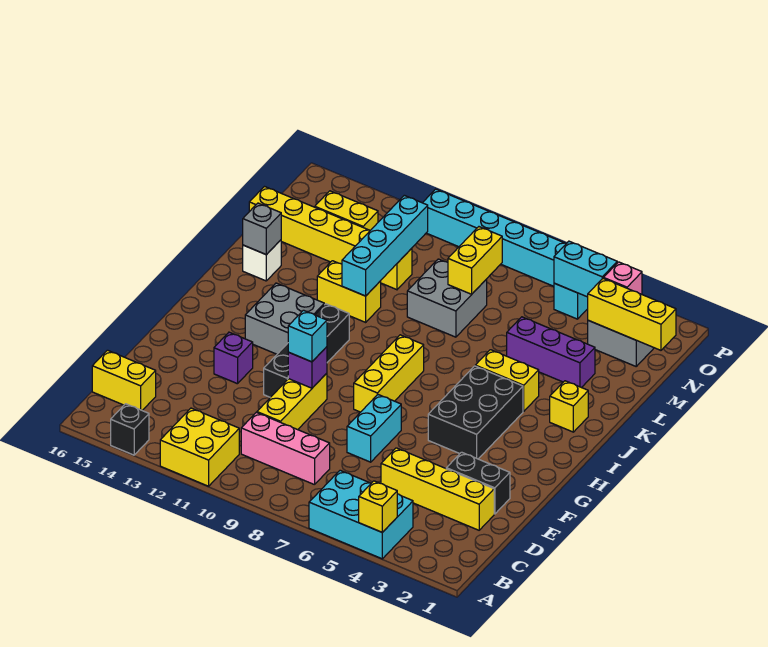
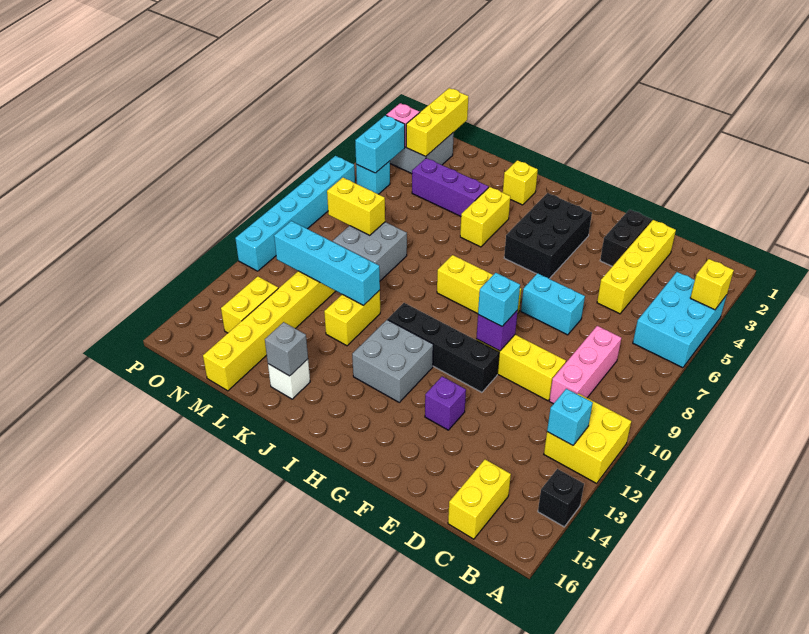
none -> cyan brick B12 level 2
black brick G4:I5 level 1 -> black brick G3:H5 level 1
purple brick L3:L5 level 1 -> purple brick K4:M4 level 1

